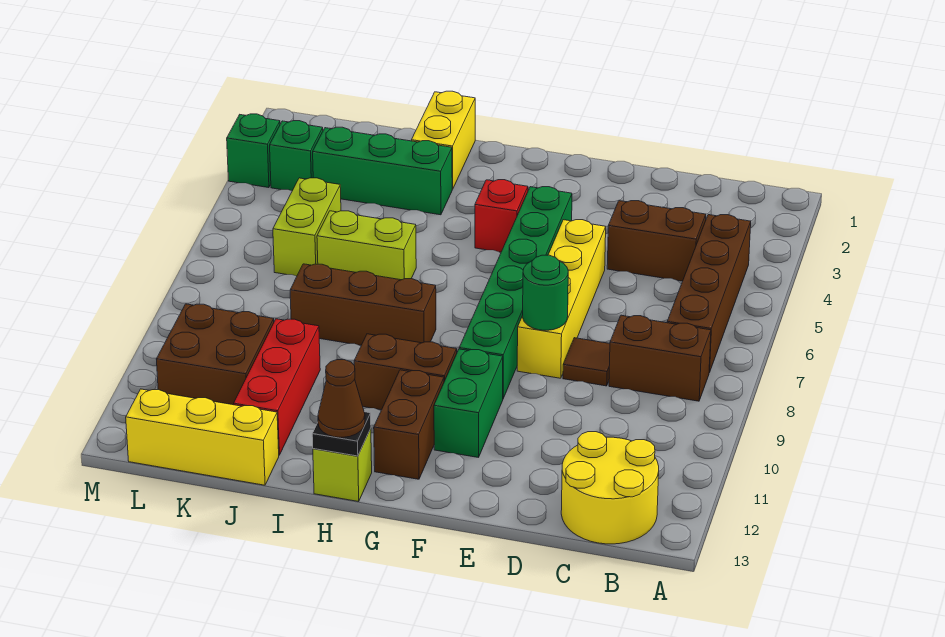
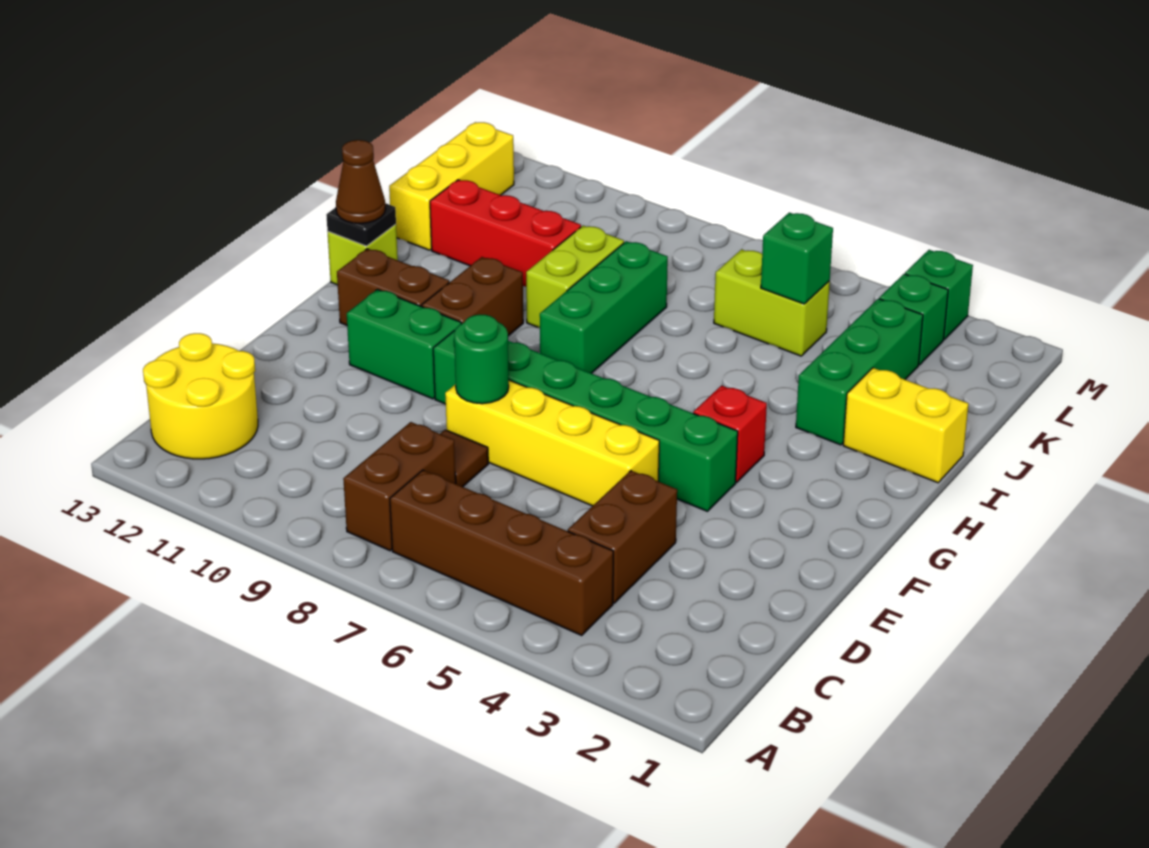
brown brick H8:J8 level 1 -> green brick H8:J8 level 1
lime brick I6:J6 level 1 -> lime brick I9:J9 level 1
none -> green brick K5 level 2
brown brick K10:L11 level 1 -> none

